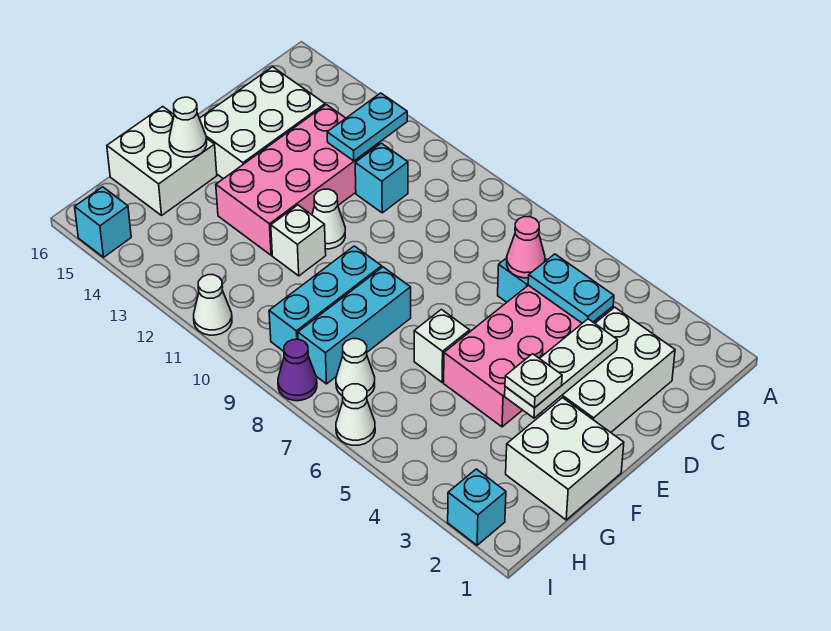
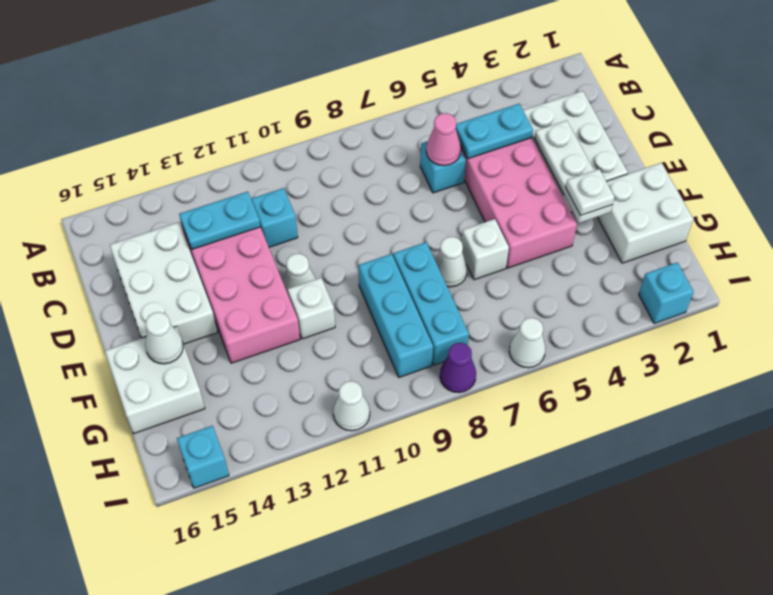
cyan plate B12:C12 level 2 -> cyan plate C12:C13 level 2
white cone H7 level 1 -> white cone F7 level 1

